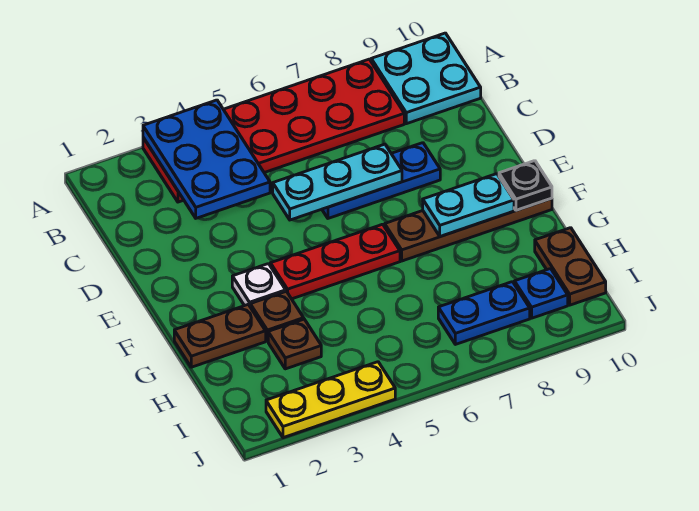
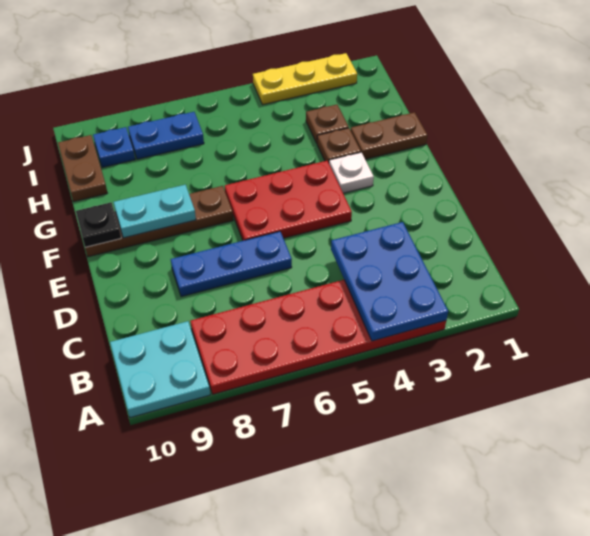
cyan plate D5:D7 level 2 -> none
red plate F4:F6 level 1 -> red plate E4:F6 level 1

